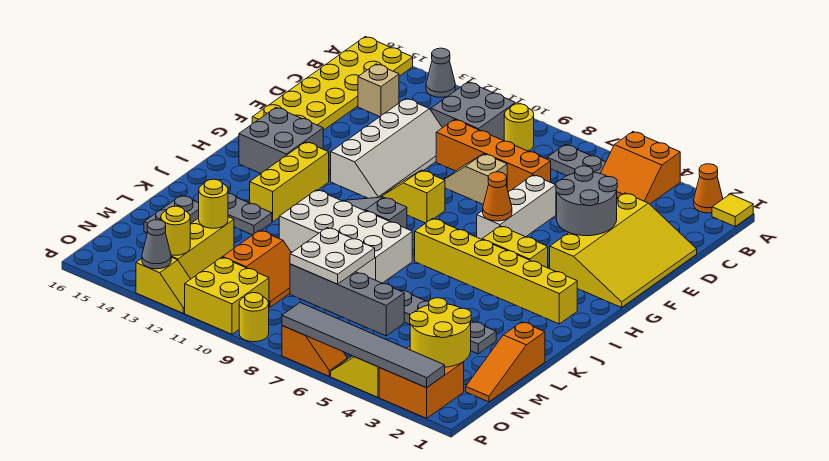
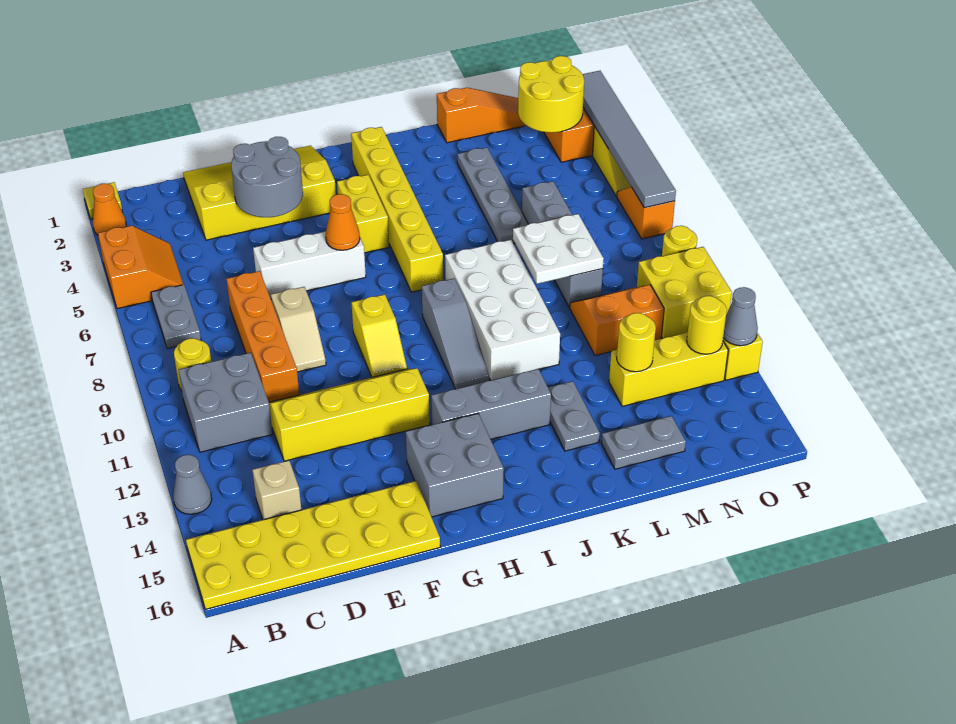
white slope D11:G12 level 1 top 12 -> yellow slope D11:G12 level 1 top 12
yellow brick H13:J13 level 1 -> grey brick H13:J13 level 1

